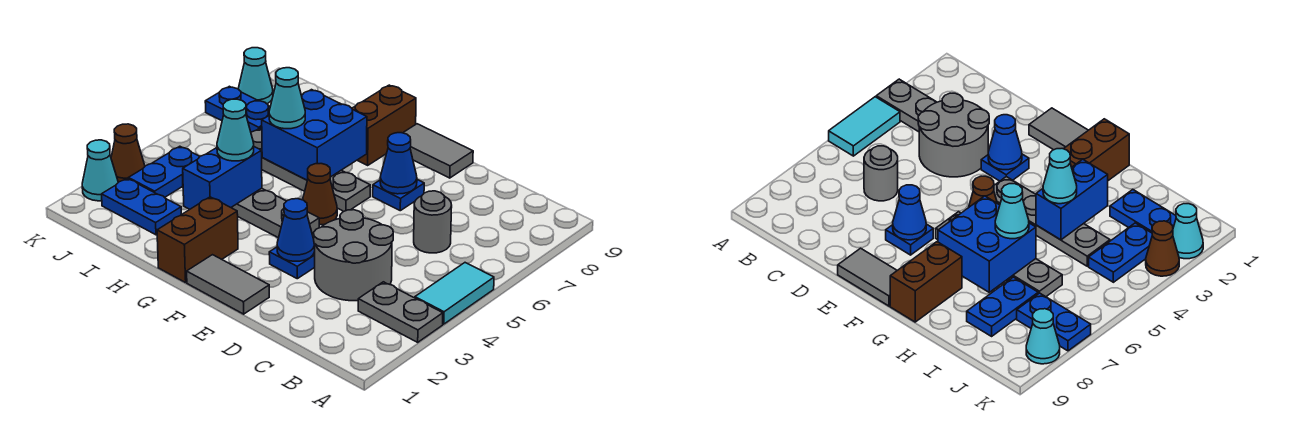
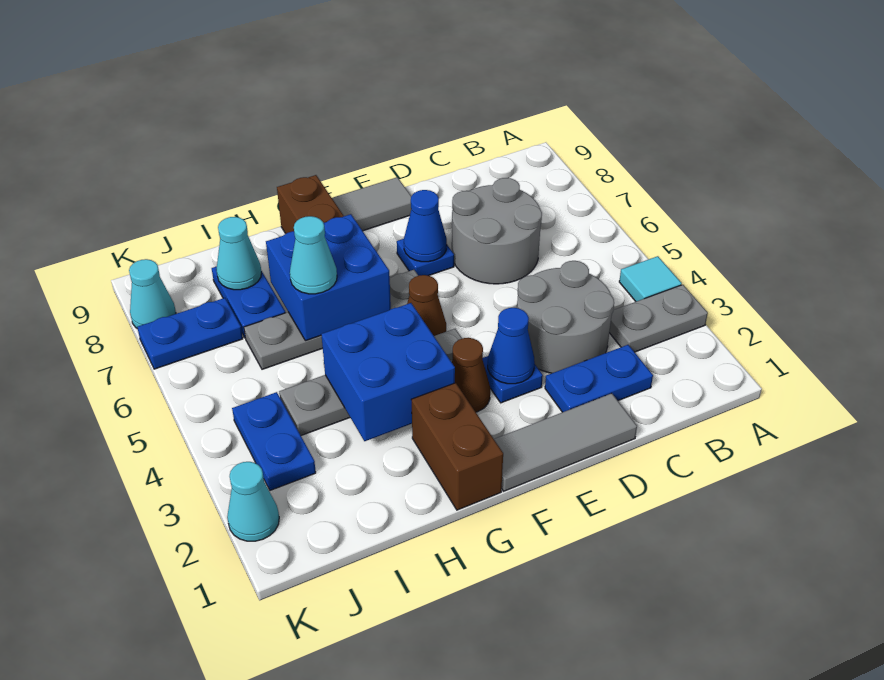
cyan tile A4:A5 level 1 -> cyan tile A4 level 1
grey round brick C6 level 1 -> grey round brick C6:D7 level 1
grey tile E1:F1 level 1 -> grey tile D1:F1 level 1
blue brick H3:H4 level 2 -> blue brick G3:H4 level 2
cyan cone H4 level 3 -> cyan cone I8 level 2
blue plate I2:J2 level 1 -> blue plate C2:D2 level 1
brown cone K3 level 1 -> brown cone F3 level 1

